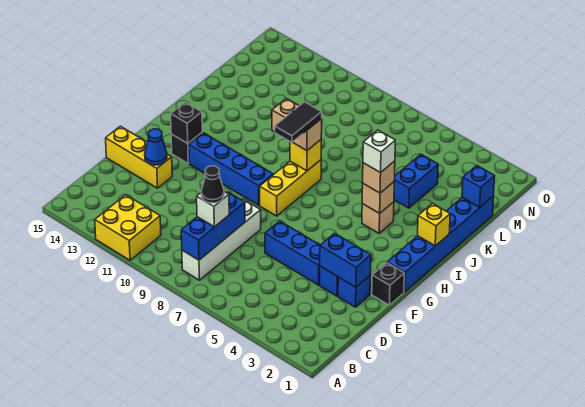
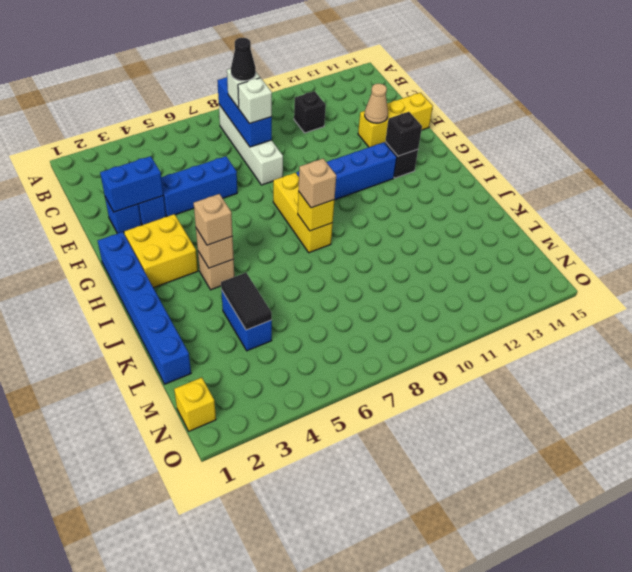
yellow brick A11:B12 level 1 -> yellow brick G2:H3 level 1
blue cone E13 level 2 -> tan cone E13 level 2
black brick F1 level 1 -> black brick C11 level 1
black tile H8:I8 level 4 -> black tile K4:L4 level 2
yellow brick I1 level 2 -> yellow brick N1 level 1
white brick I4 level 4 -> white brick D8 level 3
tan brick I8:I9 level 3 -> tan brick I8 level 3
blue brick L1 level 2 -> none

